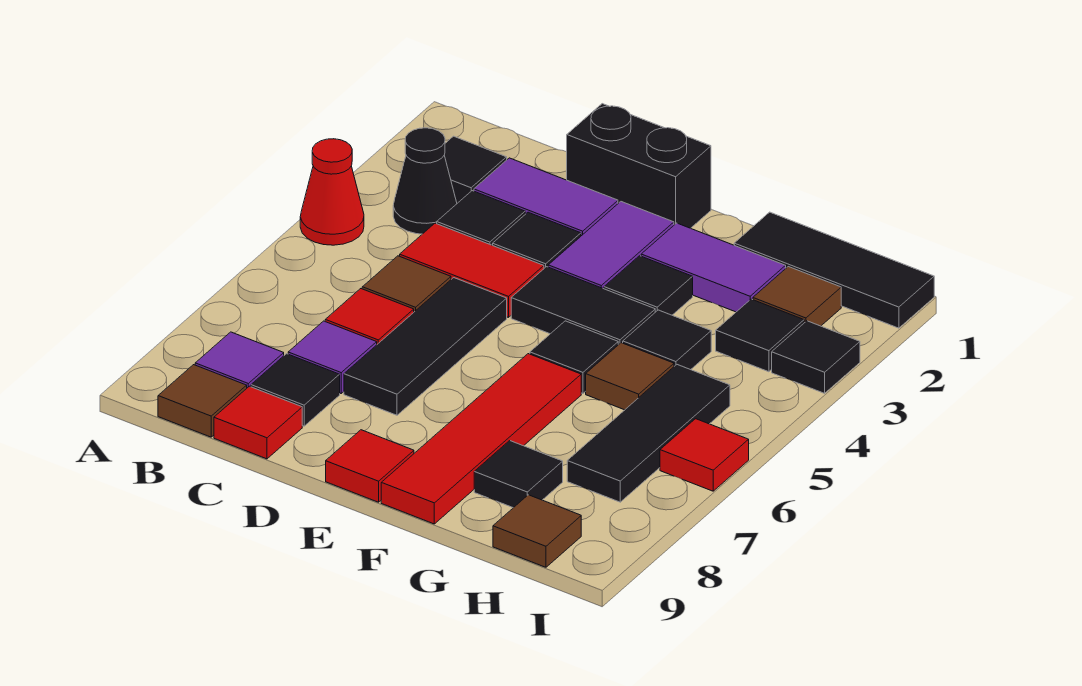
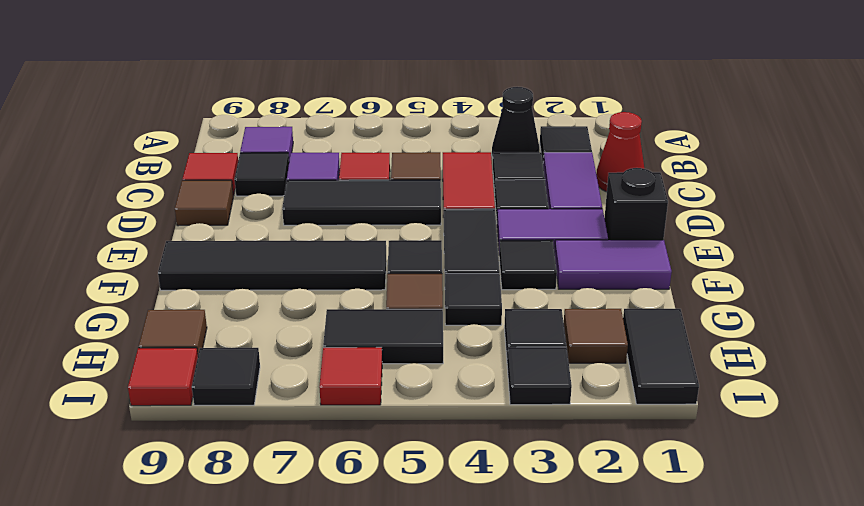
red cone A4 level 1 -> red cone C1 level 1
brown tile B9 level 1 -> brown tile D9 level 1
black brick D1:E1 level 1 -> black brick E1 level 1
red tile E9 level 1 -> red tile I9 level 1
purple tile F2:G2 level 1 -> purple tile F1:F2 level 1
red tile F6:F9 level 1 -> black tile F6:F9 level 1
black tile G1:I1 level 1 -> black tile H1:I1 level 1
black tile G8 level 1 -> black tile I8 level 1
black tile H5:H7 level 1 -> black tile H5:H6 level 1

